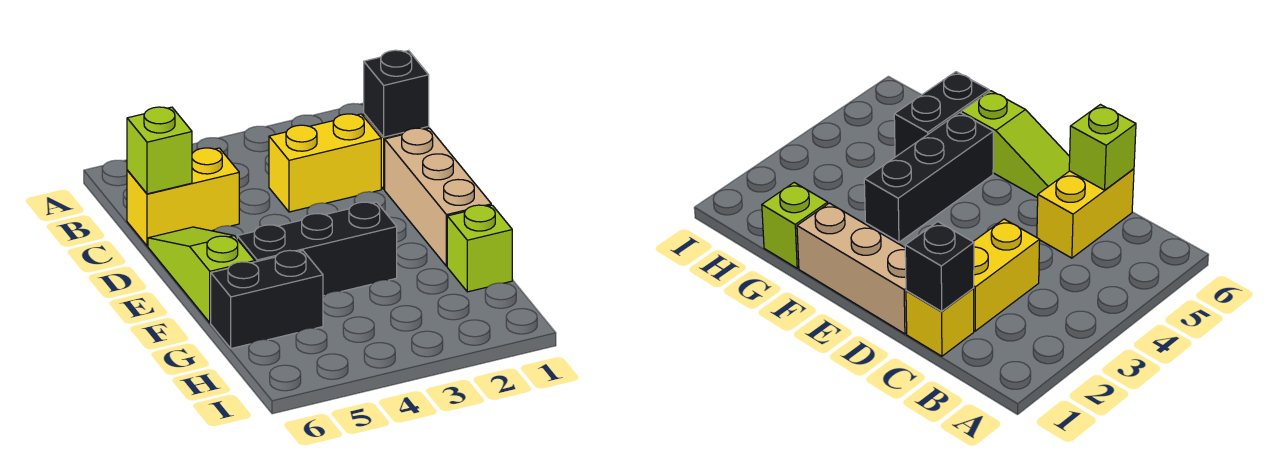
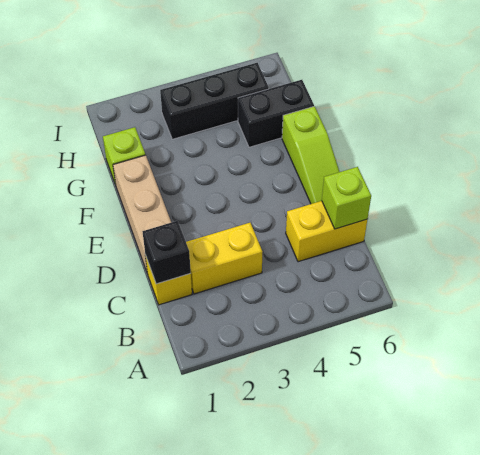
black brick F3:F5 level 1 -> black brick H3:H5 level 1

